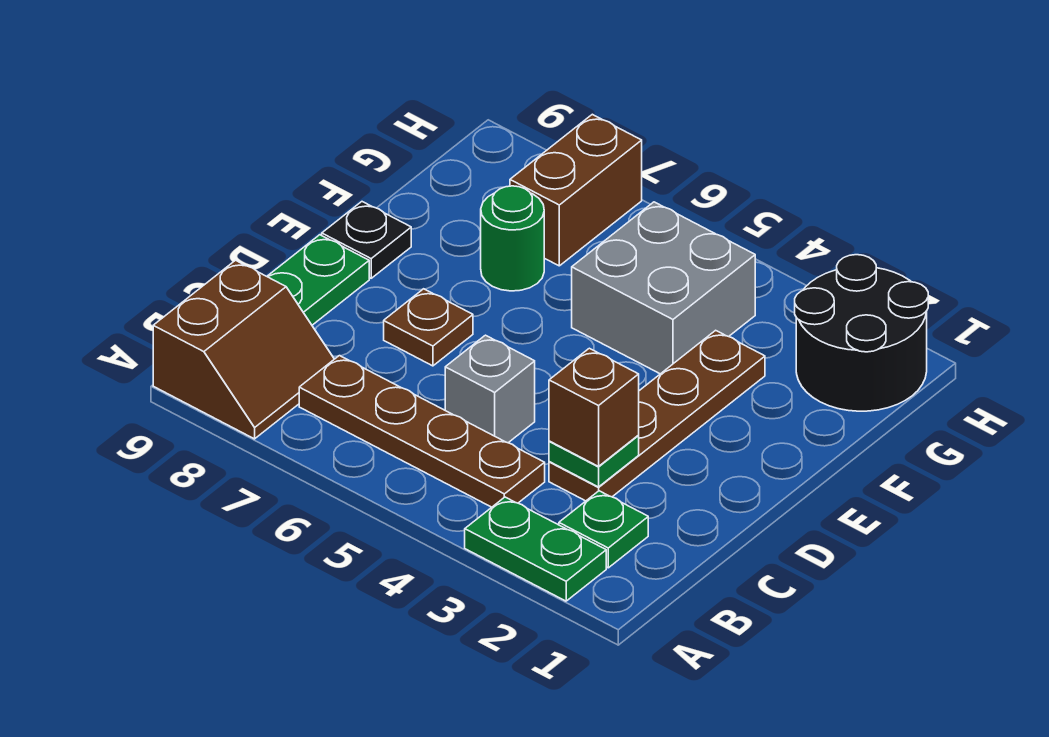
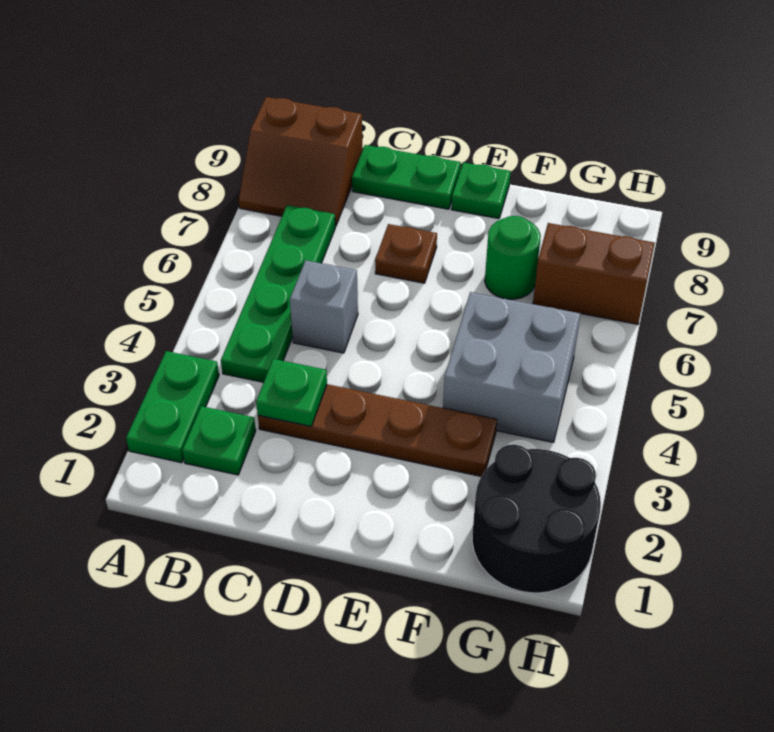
brown plate B4:B7 level 1 -> green plate B4:B7 level 1
brown brick C3 level 3 -> none
black plate E9 level 1 -> green plate E9 level 1

